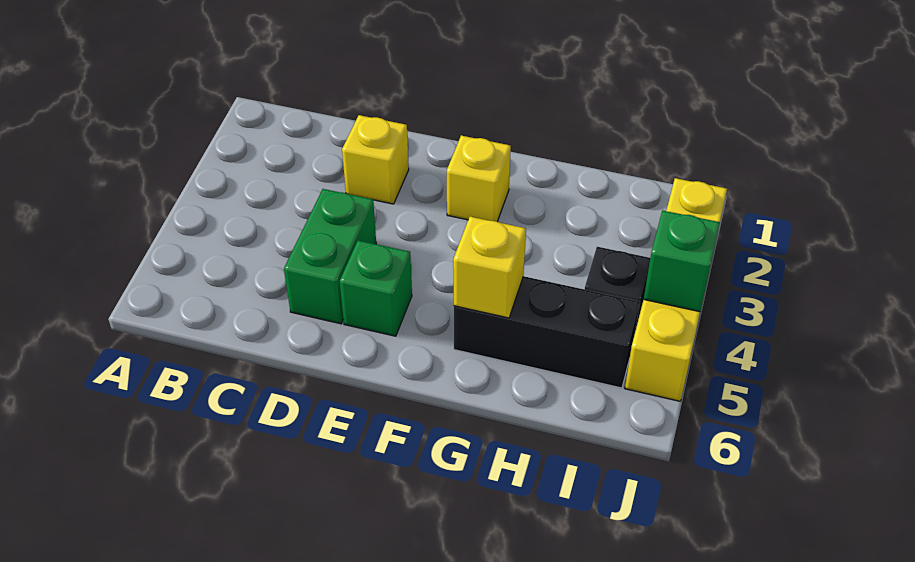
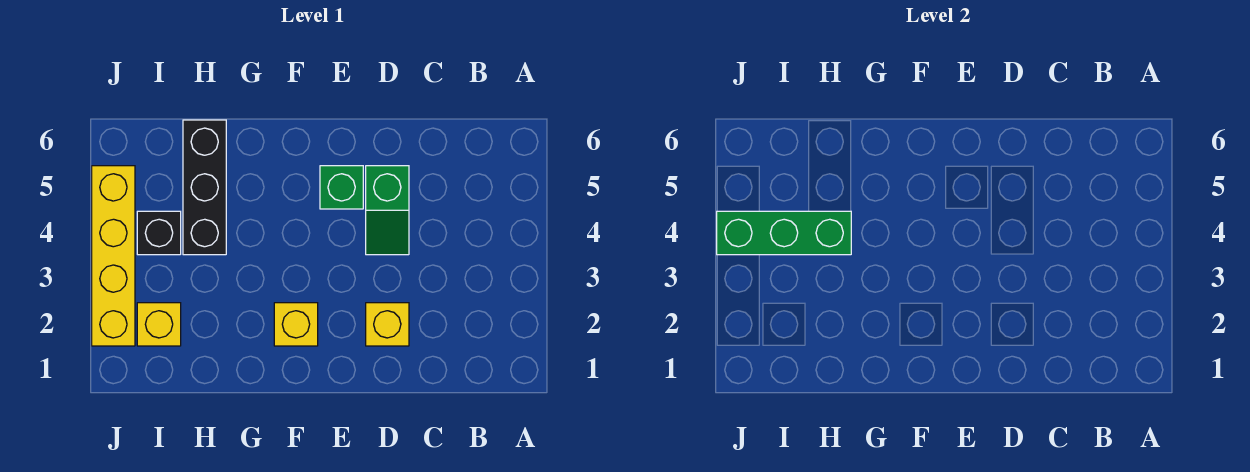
green brick D4:D5 level 1 -> green slope D4:D5 level 1 top 5
black brick G5:I5 level 1 -> black brick H4:H6 level 1
yellow brick G5 level 2 -> yellow brick I2 level 1
green brick J4 level 2 -> green brick H4:J4 level 2

